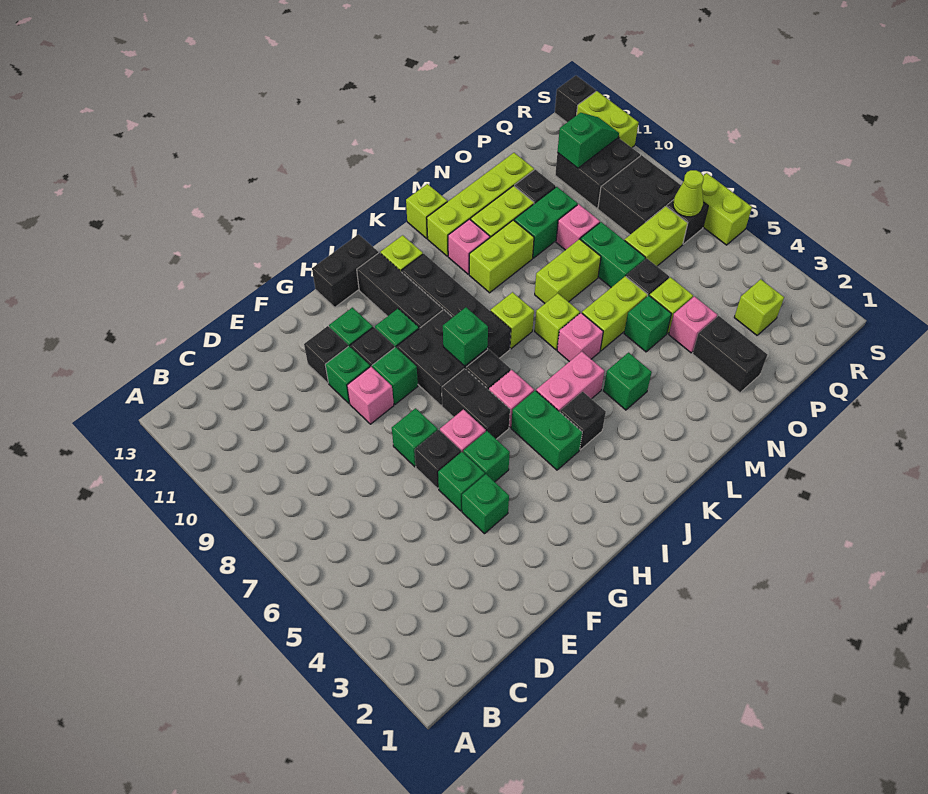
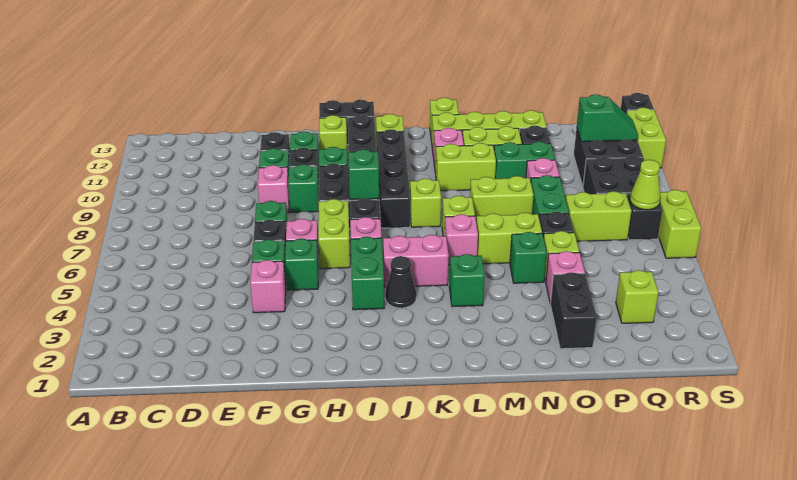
green brick F4 level 1 -> pink brick F4 level 1
black brick H6:H7 level 1 -> lime brick H6:H7 level 1
none -> lime brick H12 level 1
black brick J4 level 1 -> black cone J4 level 1

